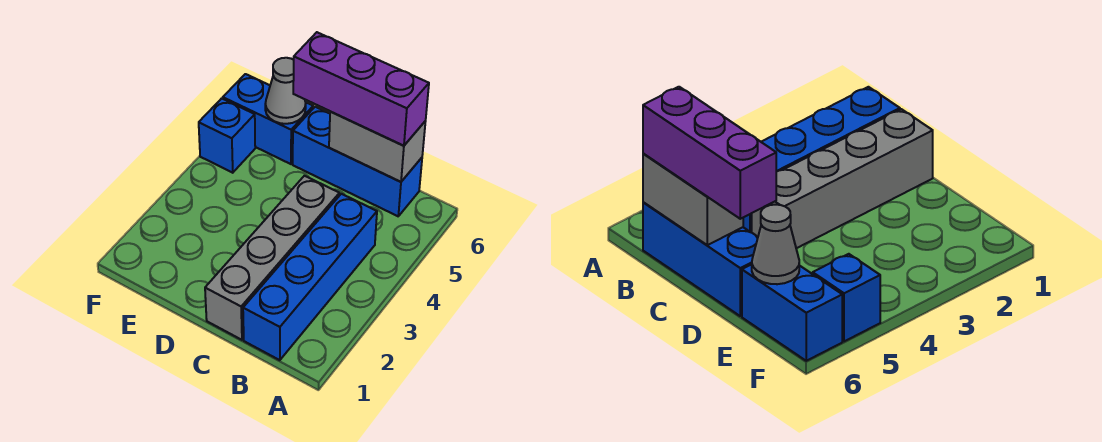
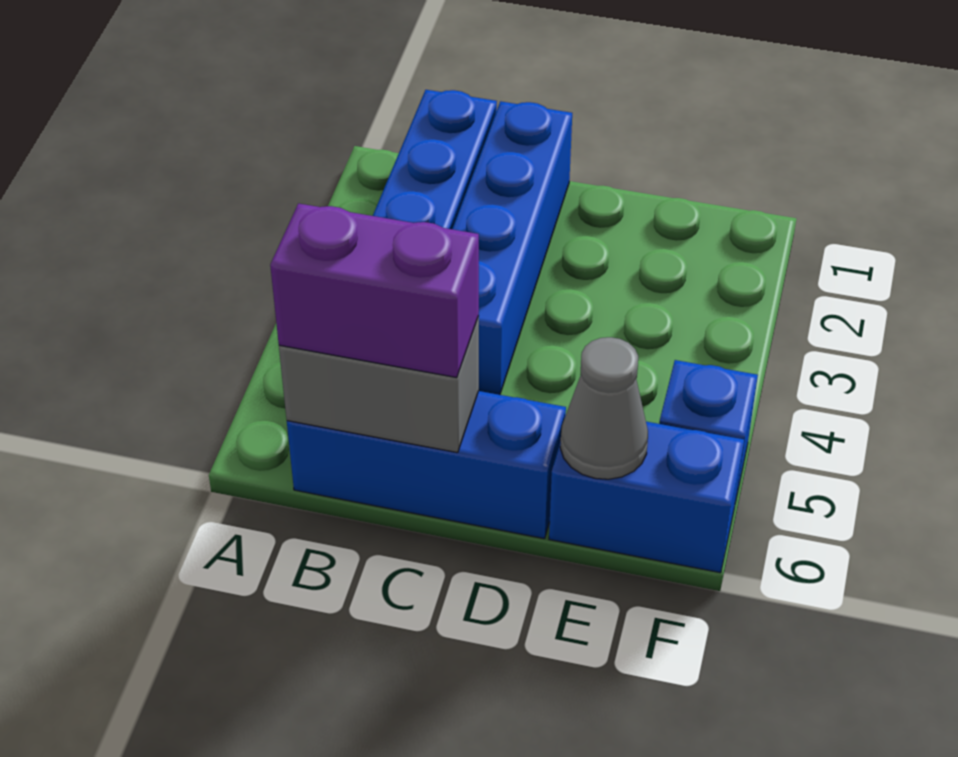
purple brick B6:D6 level 3 -> purple brick B6:C6 level 3
grey brick C1:C4 level 1 -> blue brick C1:C4 level 1

